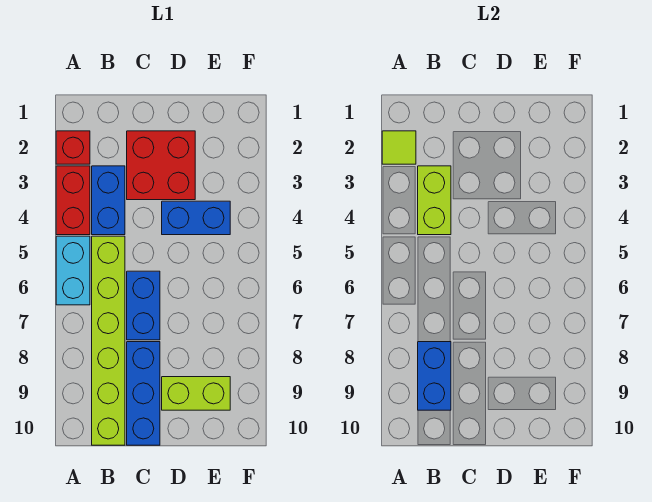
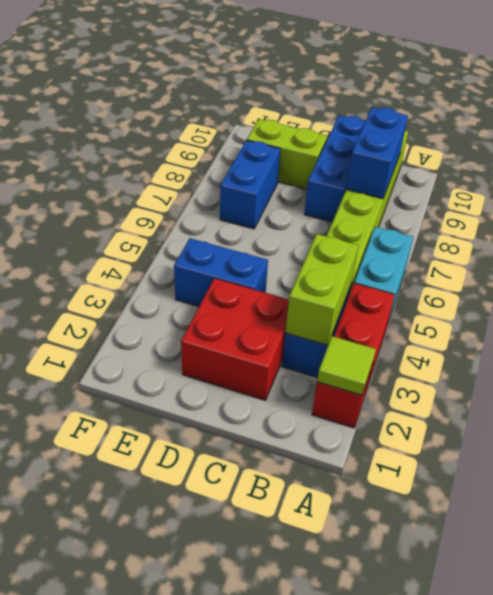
blue brick C6:C7 level 1 -> blue brick E7:E8 level 1

